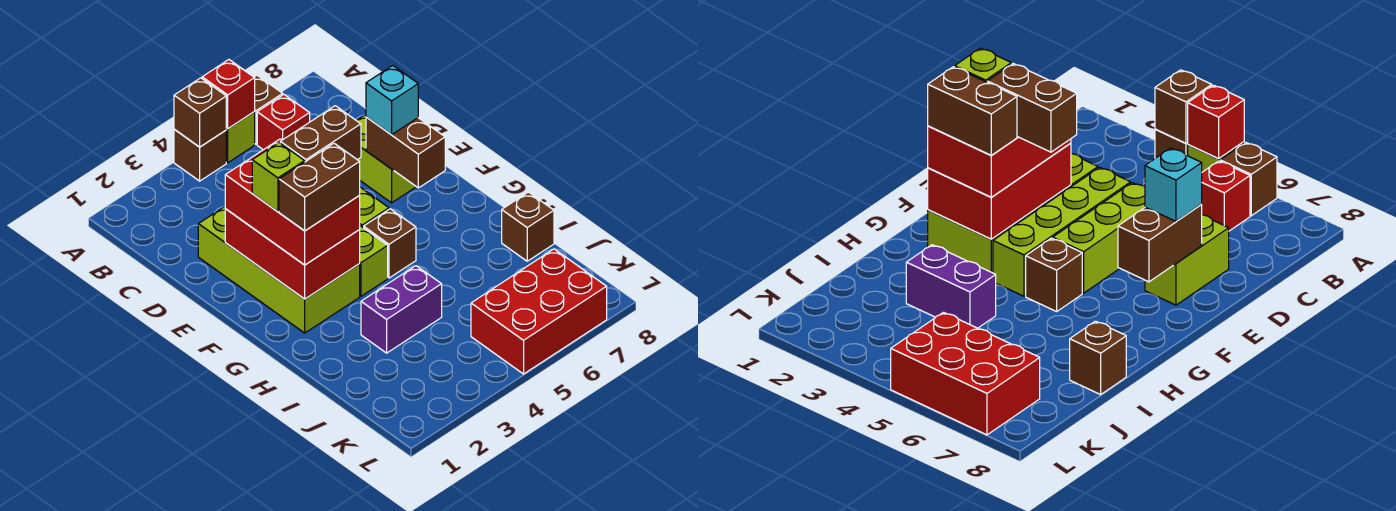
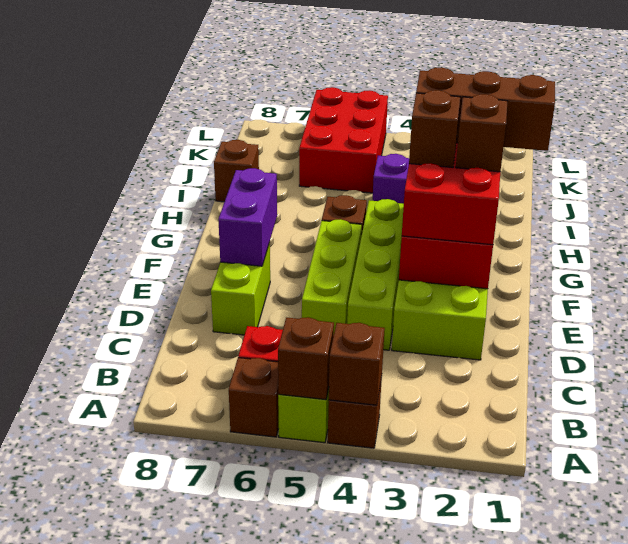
red brick A5 level 2 -> brown brick A5 level 2
brown brick E7:F7 level 2 -> purple brick E7:F7 level 2
cyan brick E7 level 3 -> none
lime brick F2 level 4 -> brown brick F2 level 4
brown brick F3:F4 level 4 -> brown brick F3 level 4
brown brick G2:G3 level 4 -> brown brick G1:G3 level 4
red brick K5:L7 level 1 -> red brick J5:L6 level 1

